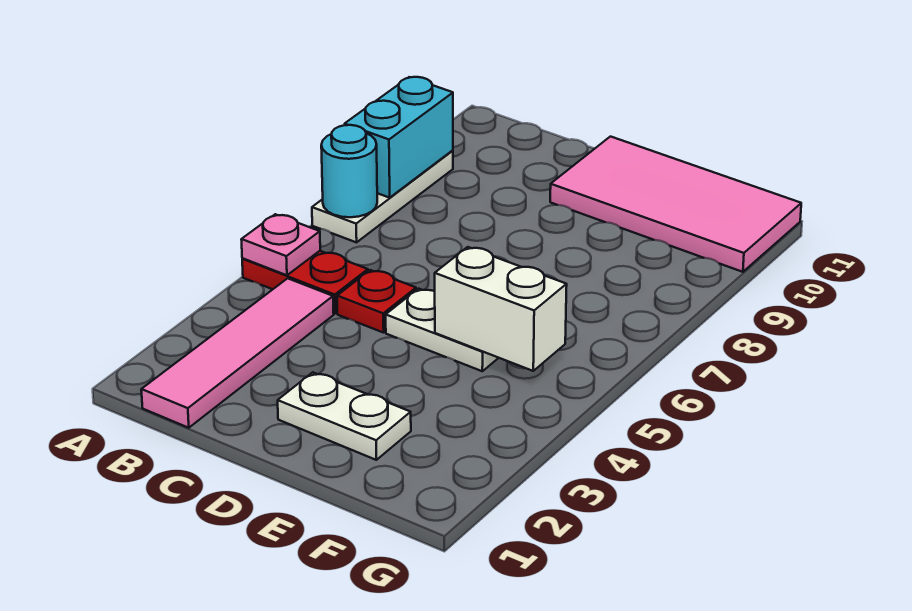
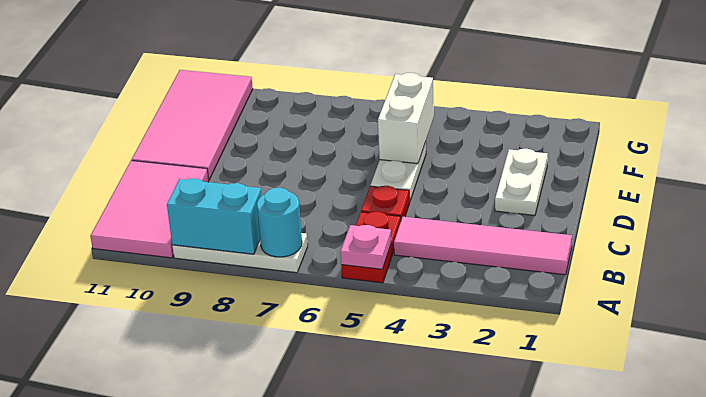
none -> pink tile A10:C11 level 1

